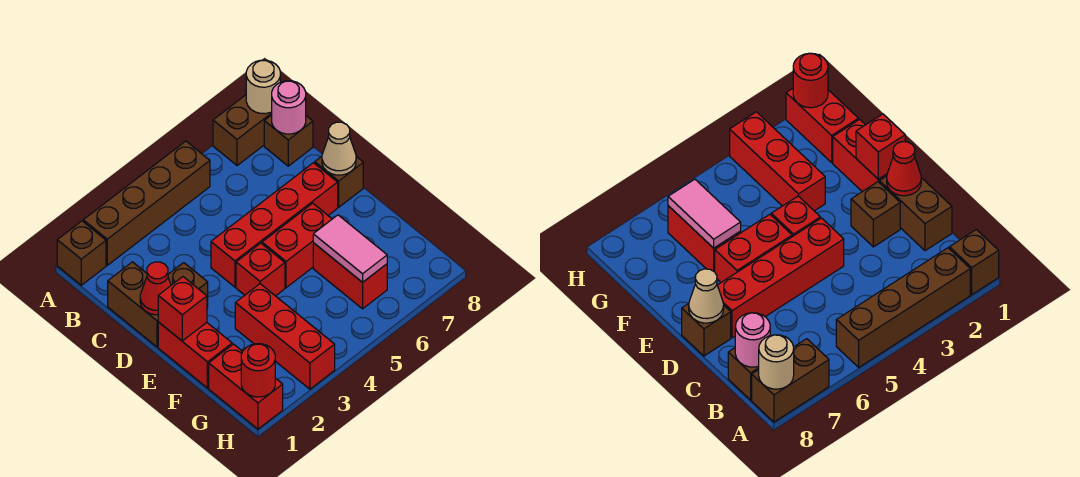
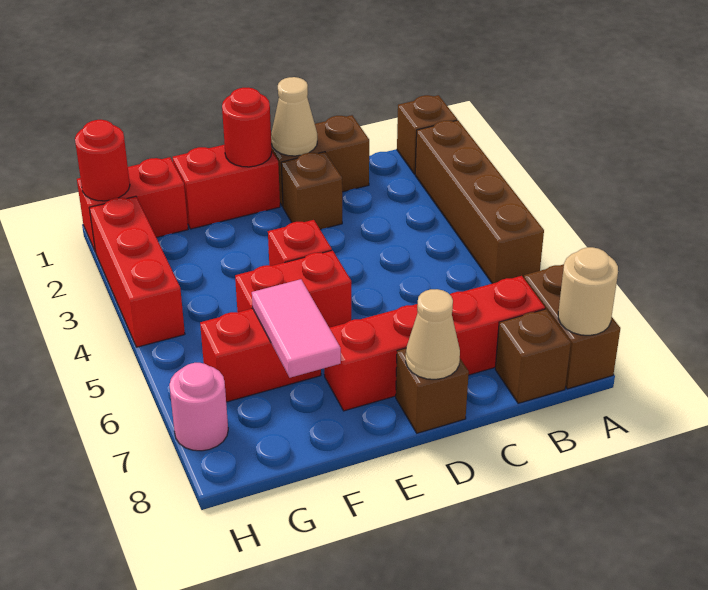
pink round brick B8 level 2 -> pink round brick H7 level 1
red cone D1 level 2 -> tan cone D1 level 2
red brick D4:D7 level 1 -> red brick B7:E7 level 1
red brick E1 level 2 -> red round brick E1 level 2
red brick E5:E6 level 1 -> red brick E5:F5 level 1
red brick F3:H3 level 1 -> red brick H2:H4 level 1
pink tile F6:G6 level 2 -> pink tile F6:F7 level 2

